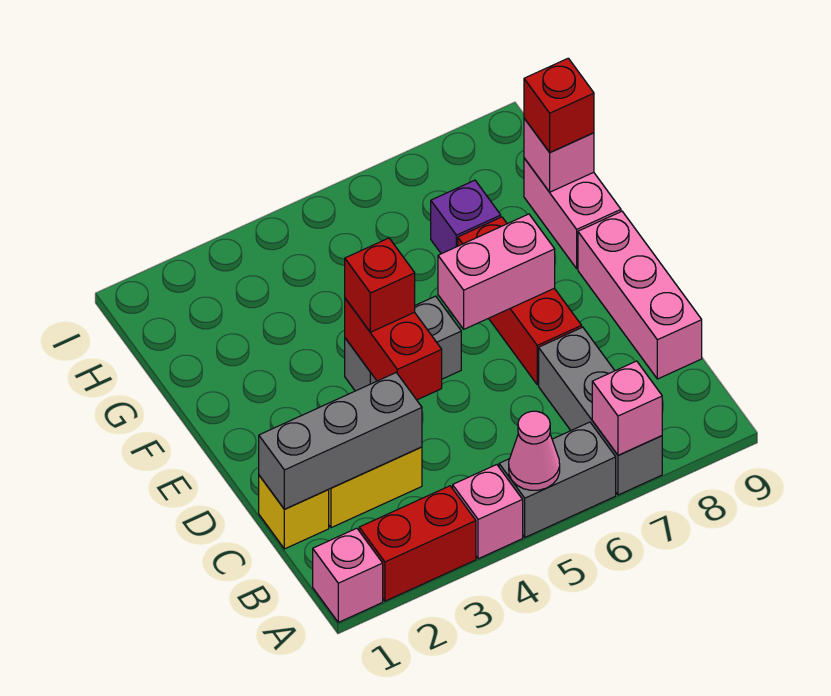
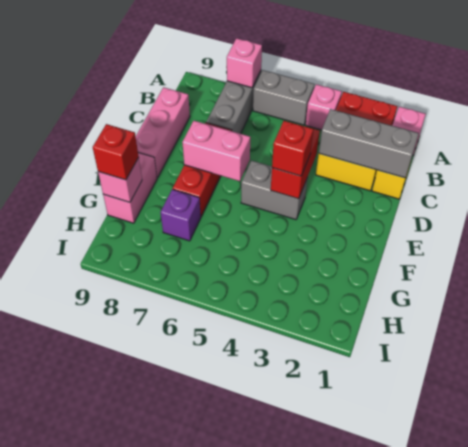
pink cone A5 level 2 -> none

